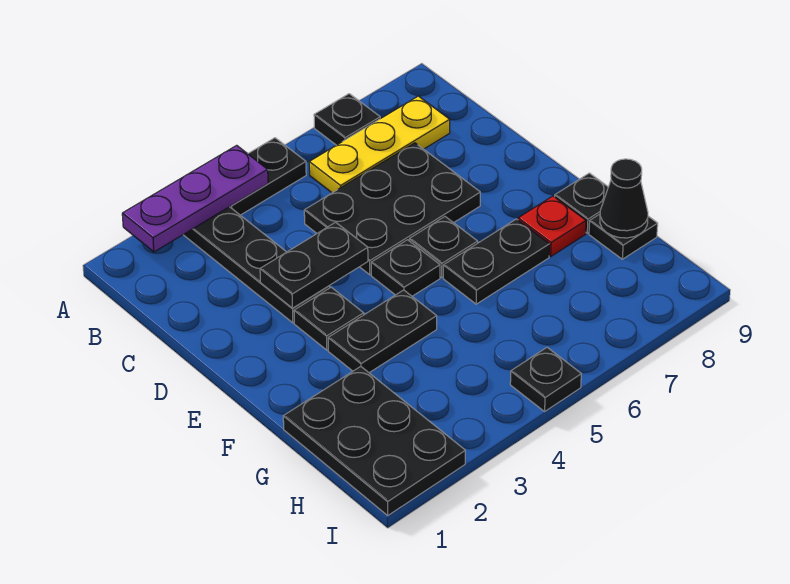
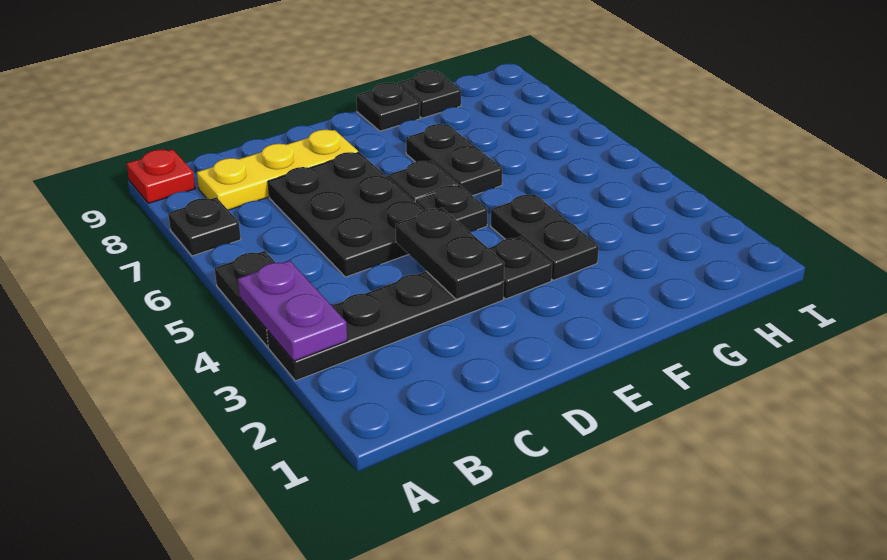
purple plate A2:A4 level 2 -> purple plate A3:A4 level 2
yellow plate B6:B8 level 1 -> yellow plate B8:D8 level 1
red plate F8 level 1 -> red plate A9 level 1
black plate G1:I2 level 1 -> none
black cone G9 level 2 -> none
black plate I5 level 1 -> none

